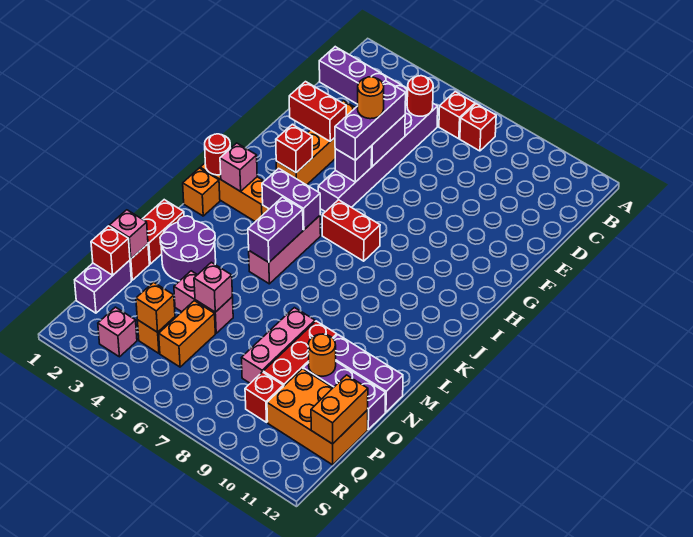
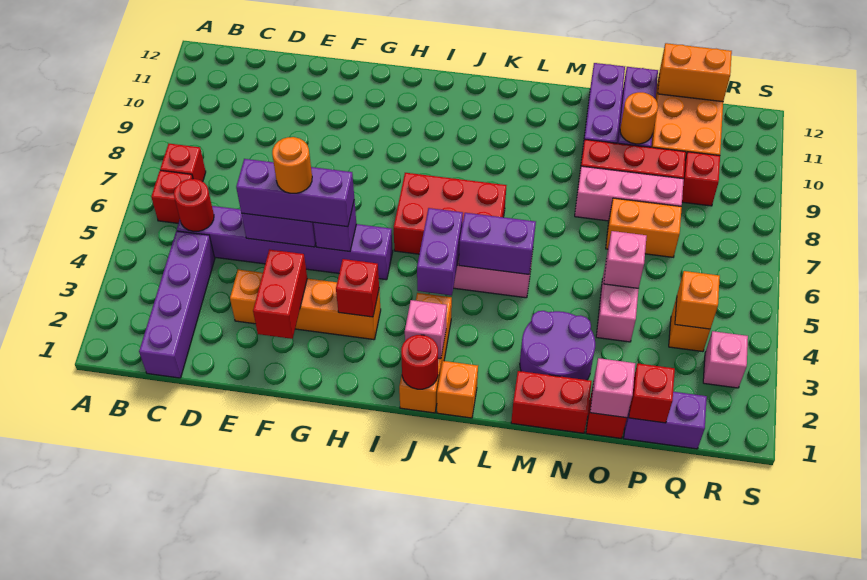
red brick I6:I7 level 1 -> red brick I6:K7 level 1
orange brick P5:Q5 level 1 -> orange brick O7:P7 level 1

